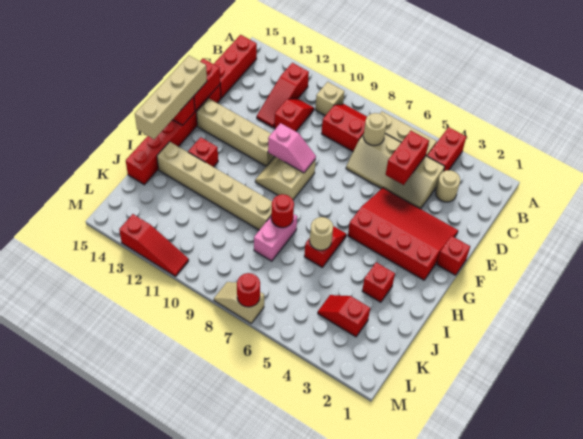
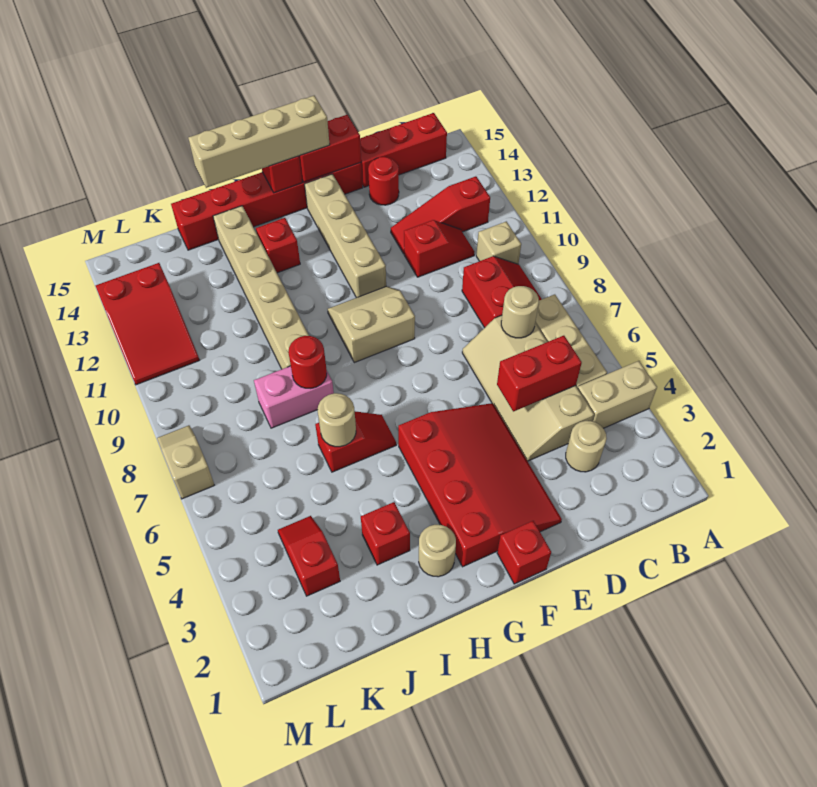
red brick A4:B4 level 1 -> tan brick A4:B4 level 1
pink slope F9:F10 level 2 top 10 -> none
none -> tan round brick H2 level 1
red round brick M7 level 2 -> red round brick D14 level 1
red slope M11:M13 level 1 top 13 -> red slope L11:M13 level 1 top 13

